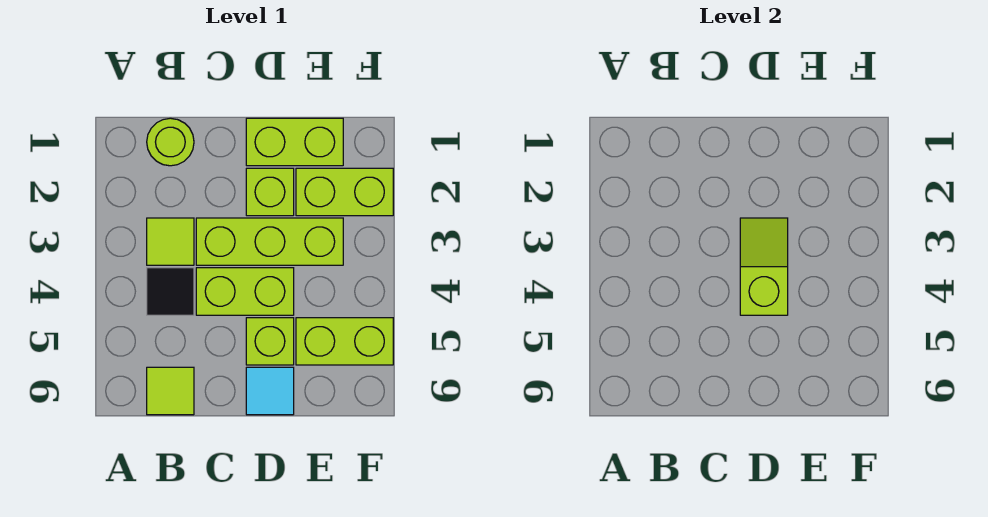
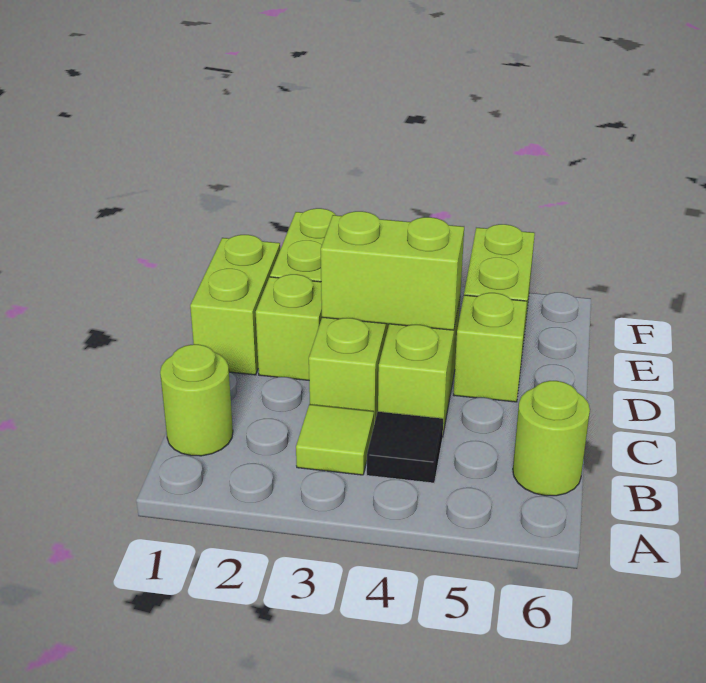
lime tile B6 level 1 -> lime round brick B6 level 1
lime slope D3:D4 level 2 top 4 -> lime brick D3:D4 level 2
cyan tile D6 level 1 -> none

